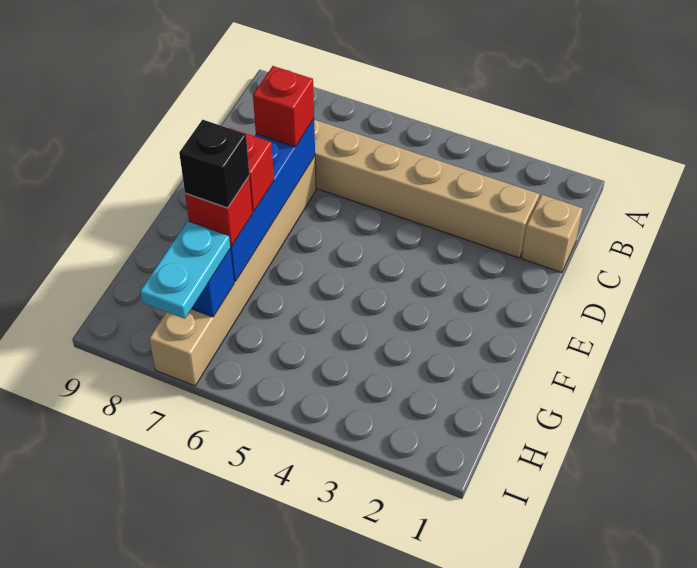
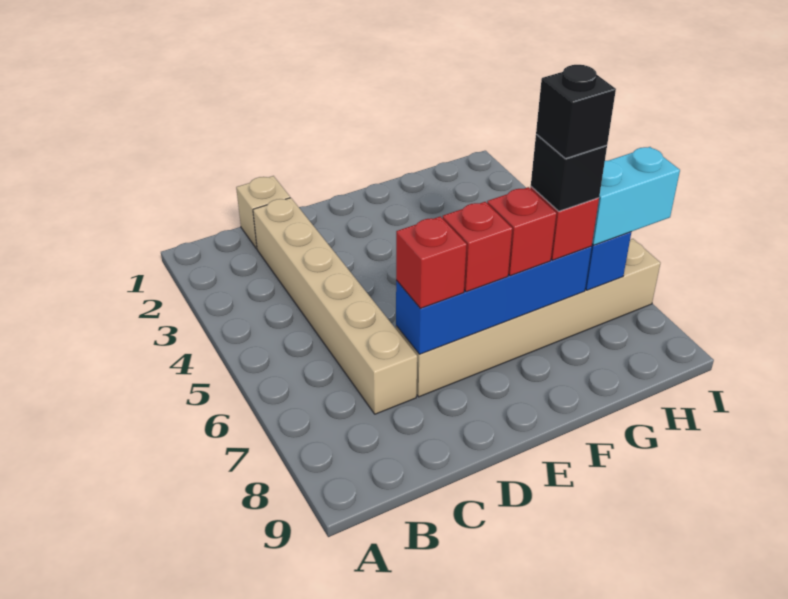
none -> red brick E7 level 3
none -> black brick G7 level 5
cyan plate H7:I7 level 3 -> cyan brick H7:I7 level 3

